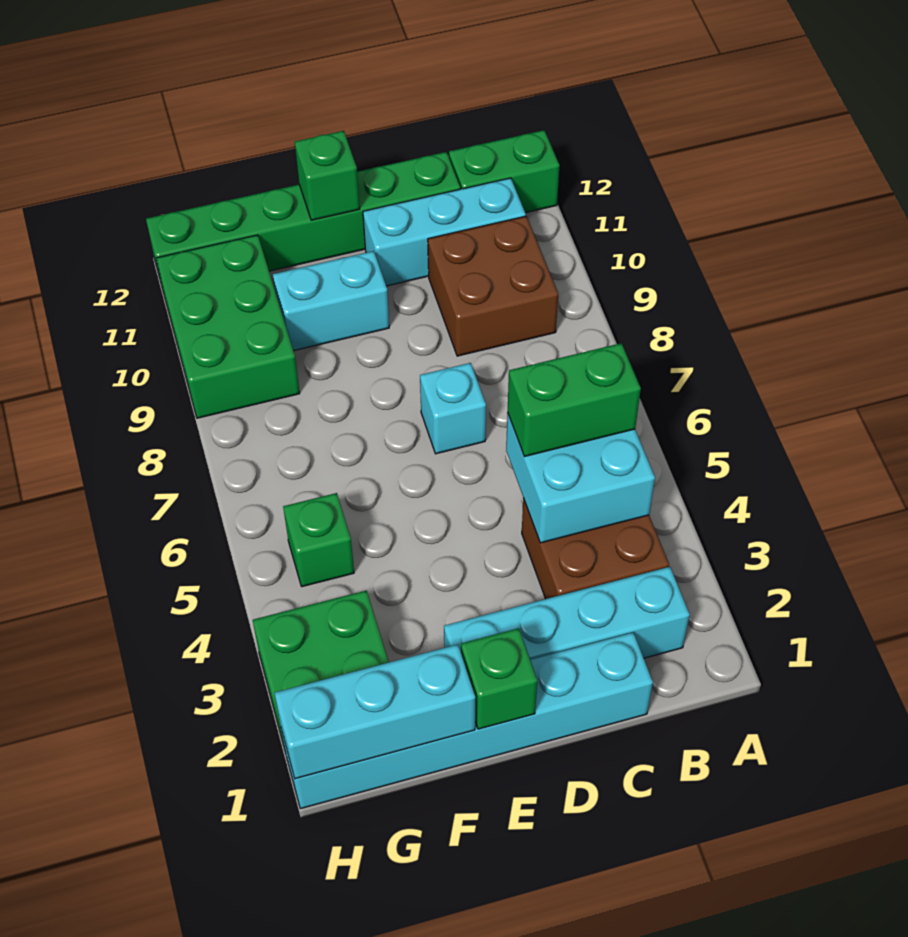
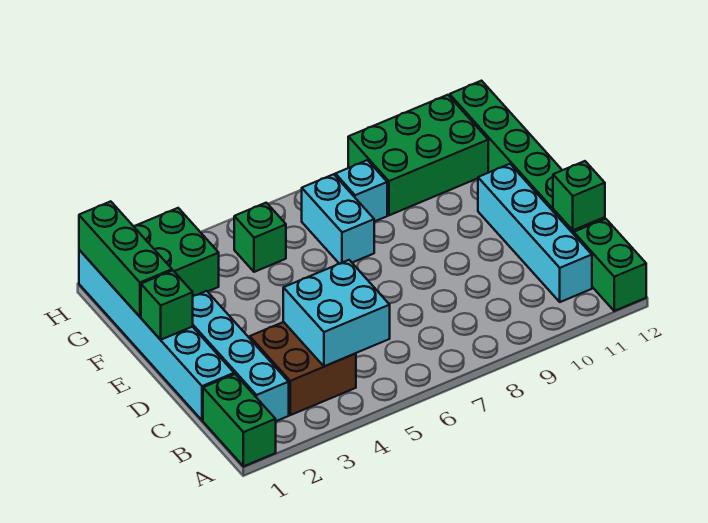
green brick B5:C5 level 3 -> green brick A1:B1 level 1
brown brick B9:C10 level 1 -> none
cyan brick B11:D11 level 1 -> cyan brick B11:E11 level 1
cyan brick D7 level 1 -> cyan brick G8 level 1
cyan brick E10:F10 level 1 -> cyan brick F7:G7 level 1
green brick E12 level 2 -> green brick C12 level 2
cyan brick F1:H1 level 2 -> green brick F1:H1 level 2

